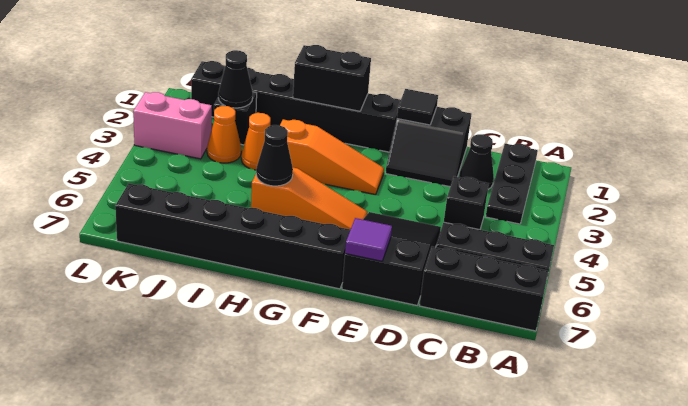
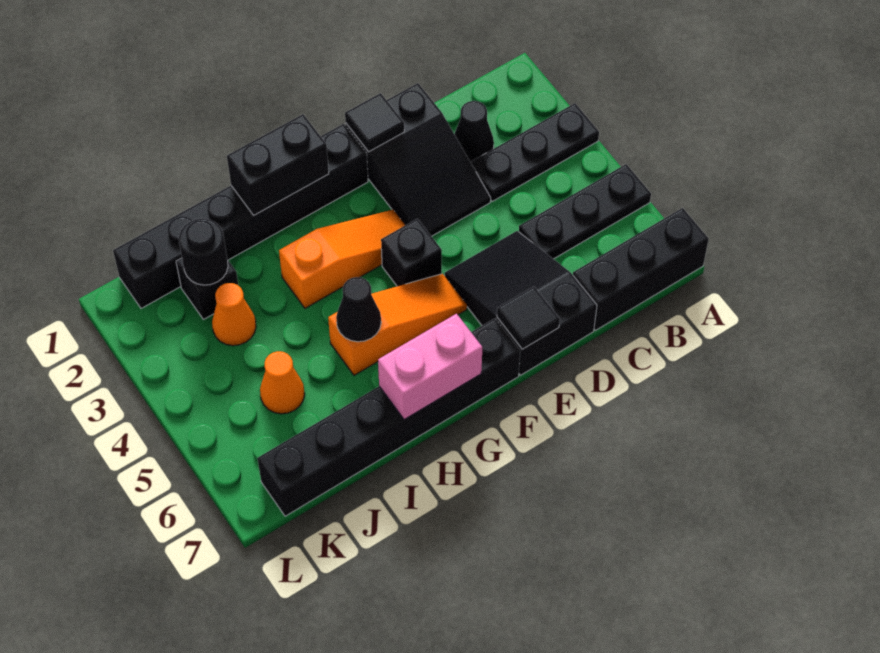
black plate B1:B3 level 1 -> black plate A3:C3 level 1
black brick C4 level 1 -> black brick F4 level 1
black slope D1:E2 level 1 top 1 -> black slope D1:E3 level 1 top 1
purple tile E7 level 2 -> black tile E7 level 2
orange cone I3 level 1 -> orange cone J5 level 1
black cone J2 level 2 -> black round brick J2 level 2
pink brick K3:L3 level 1 -> pink brick G7:H7 level 2

